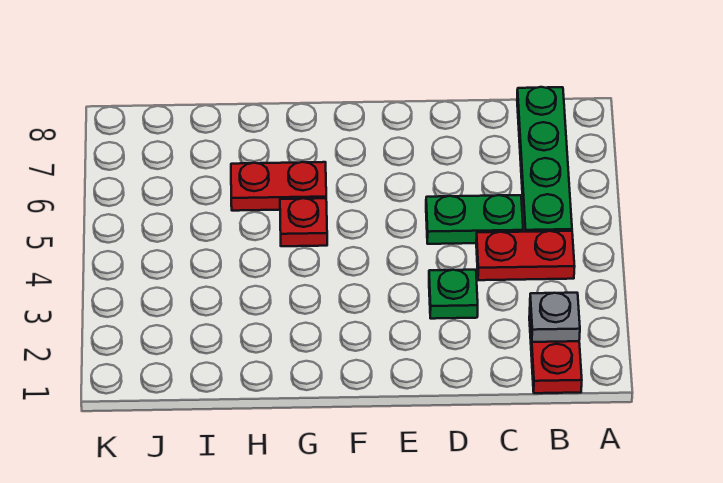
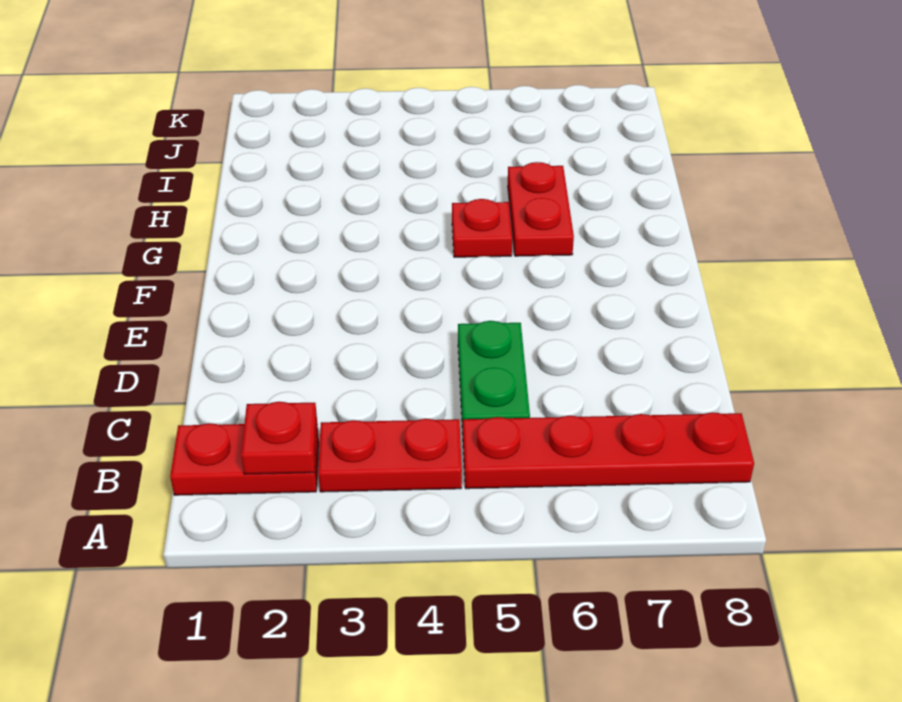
grey plate B2 level 2 -> red plate B2 level 2
red plate B4:C4 level 1 -> red plate B3:B4 level 1
green plate B5:B8 level 1 -> red plate B5:B8 level 1
green plate D3 level 1 -> none

